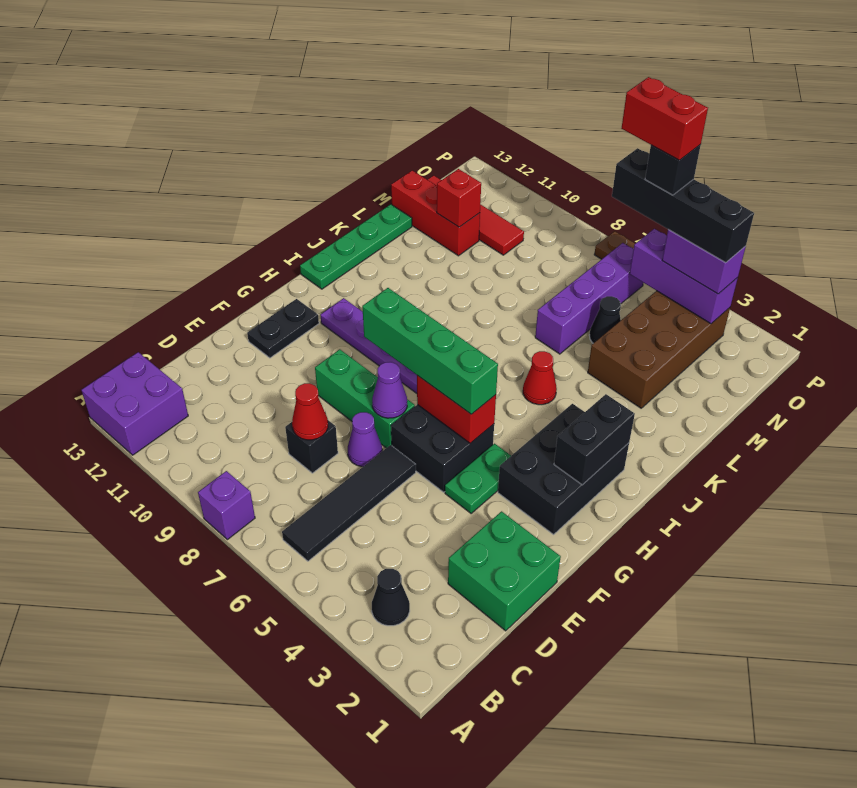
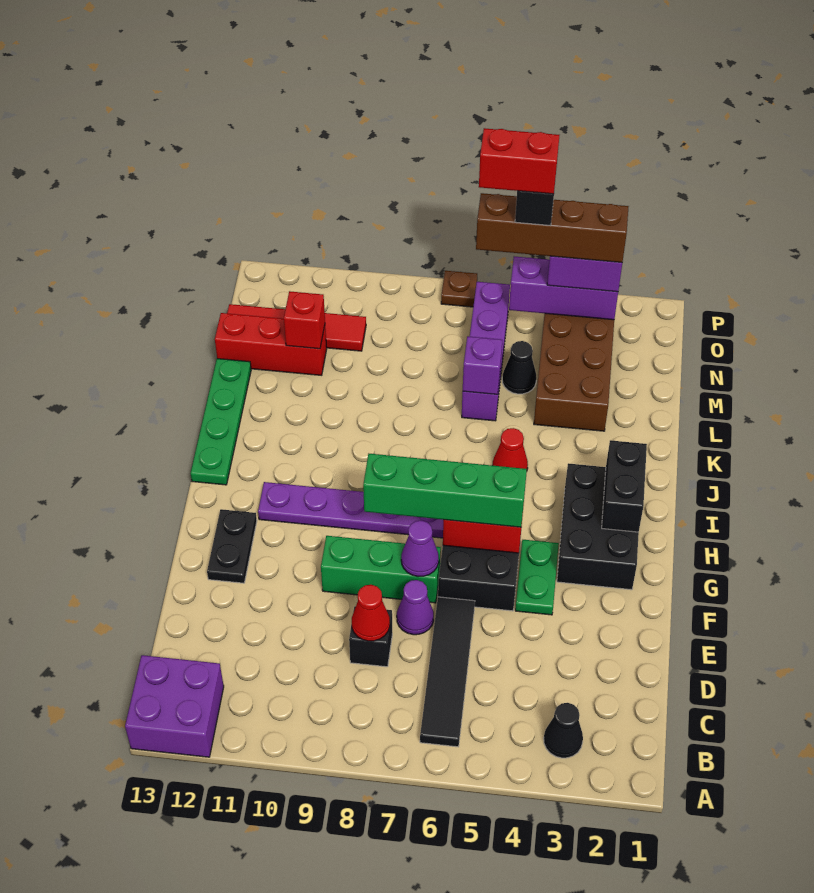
purple brick A8 level 1 -> purple brick L6 level 2
green brick D1:E2 level 1 -> none
black brick O3:O6 level 4 -> brown brick O3:O6 level 4

